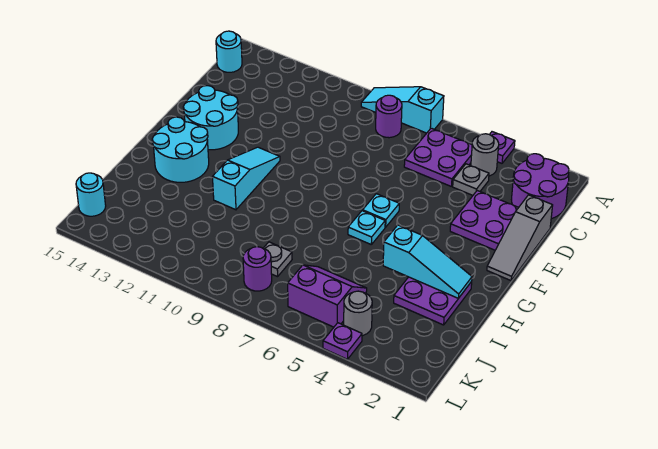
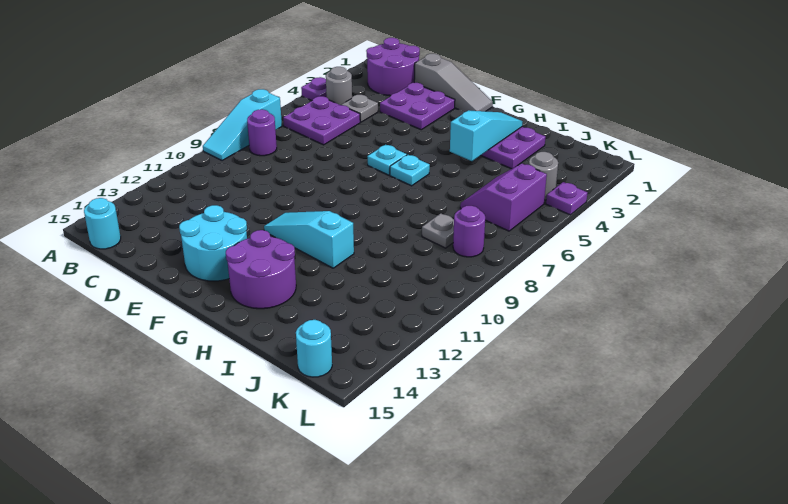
cyan round brick G13:H14 level 1 -> purple round brick G13:H14 level 1

